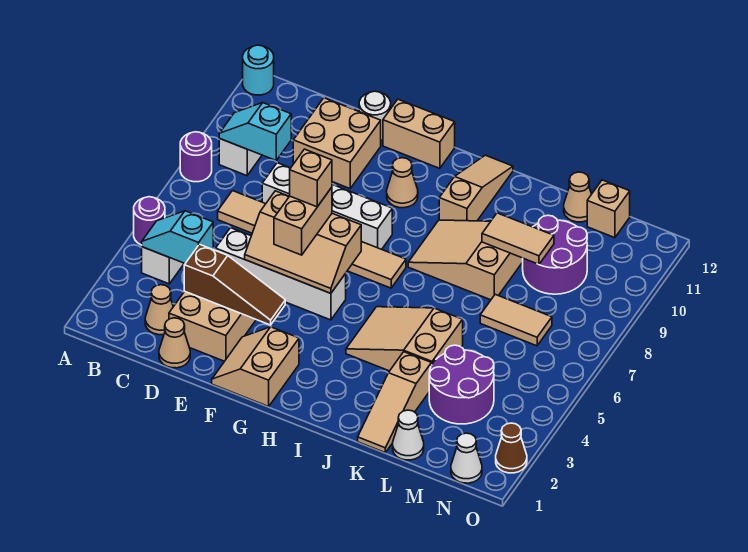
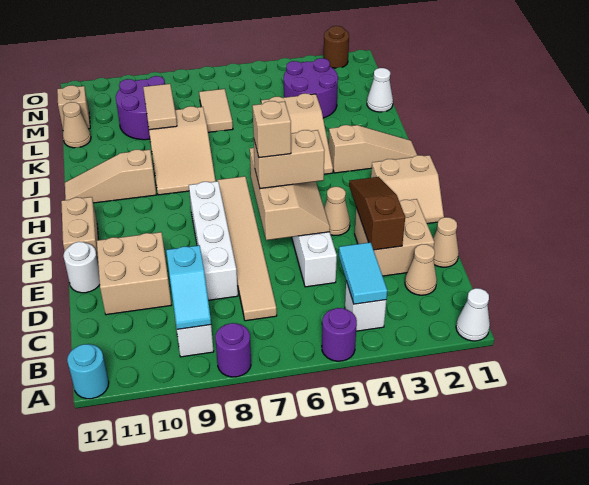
cyan slope B4:C4 level 2 top C -> cyan tile B4:C4 level 2
tan cone G10 level 1 -> tan cone F4 level 1
tan slope K1:K3 level 1 top 3 -> tan slope I1:I3 level 1 top 3
white cone N1 level 1 -> white cone A1 level 1
brown cone O2 level 1 -> brown round brick O2 level 1

